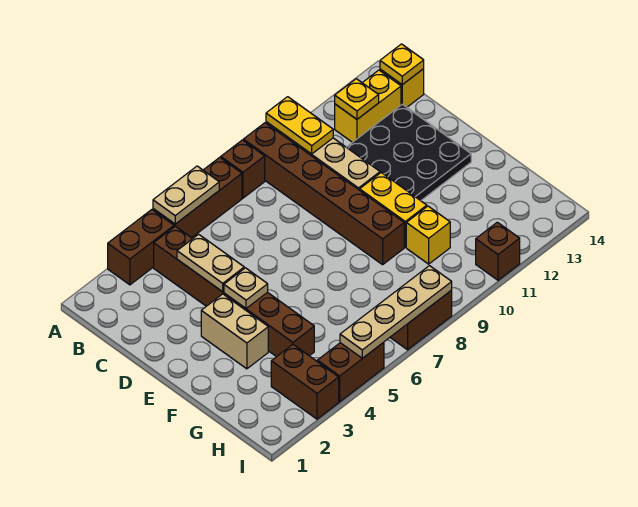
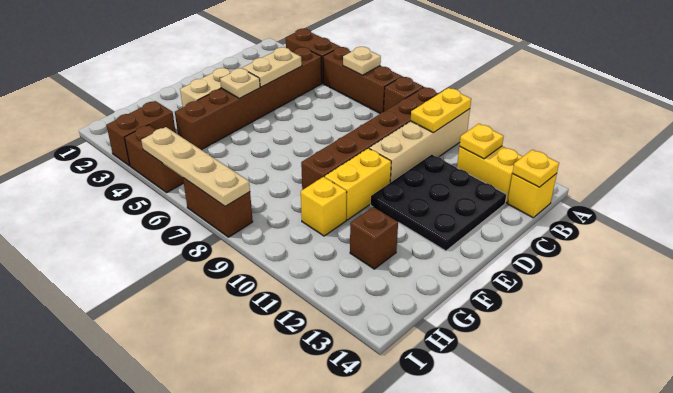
tan plate A5:A6 level 2 -> tan plate A6 level 2
brown brick I11 level 1 -> brown brick G12 level 1

